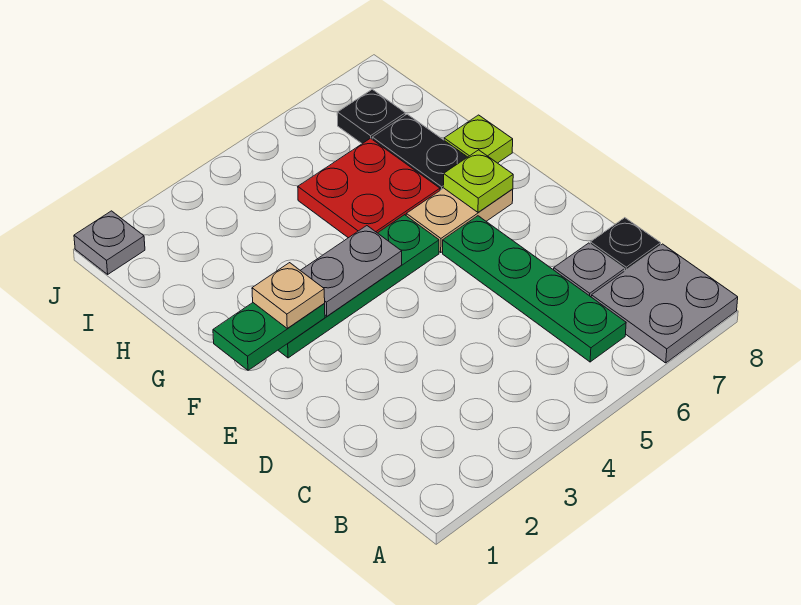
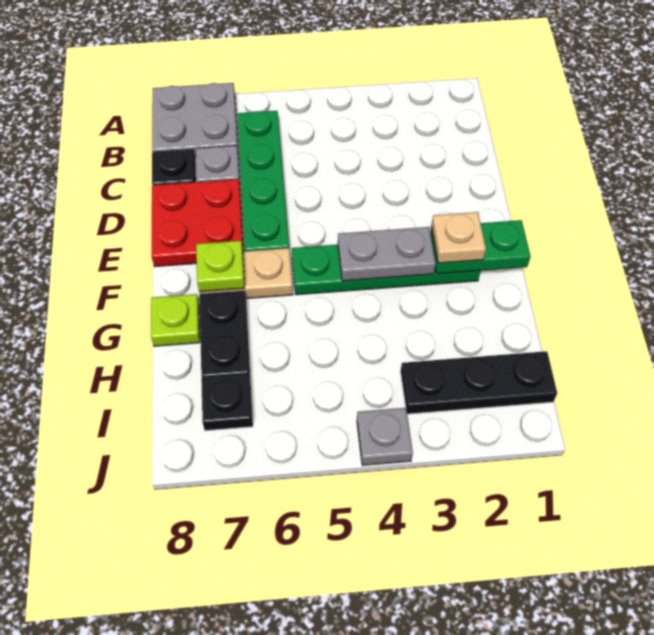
red plate G5:H6 level 1 -> red plate D7:E8 level 1
none -> black plate I1:I3 level 1
grey plate J1 level 1 -> grey plate J4 level 1

